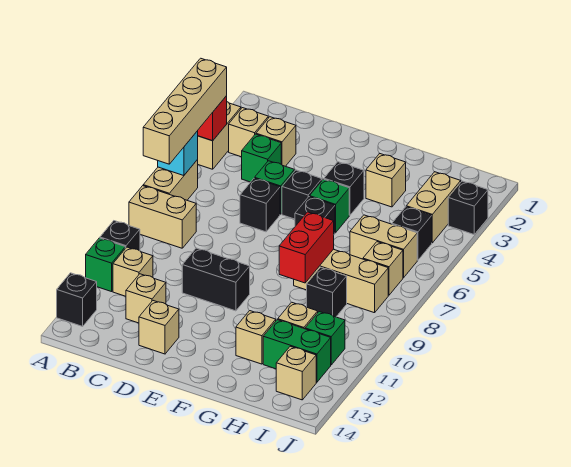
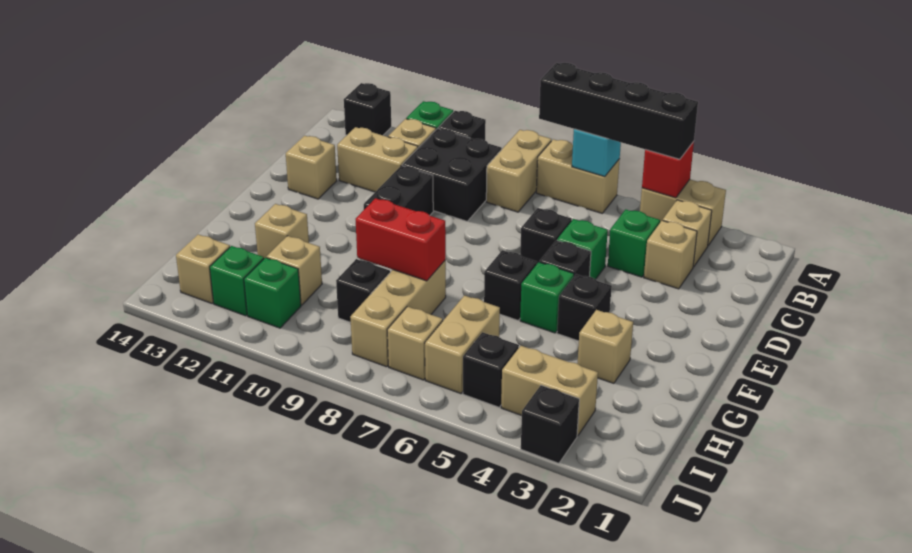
tan brick A4:A7 level 3 -> black brick A4:A7 level 3
none -> black brick B9:C10 level 1
tan brick C12 level 1 -> tan brick C11:C12 level 1
green brick H12:I12 level 1 -> green brick I12 level 1

